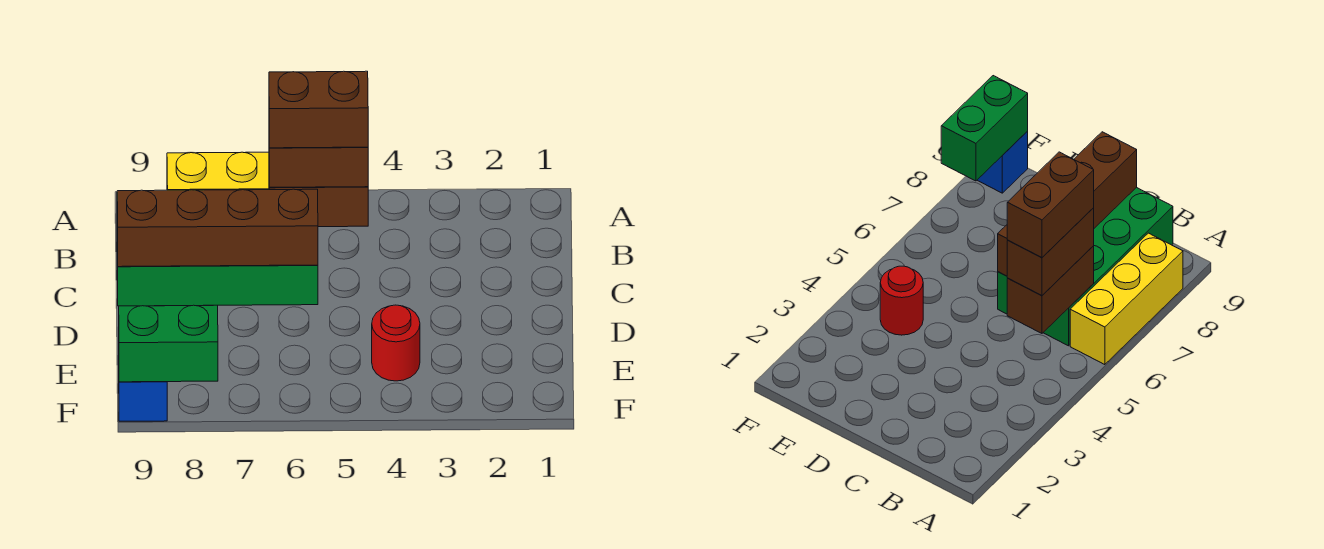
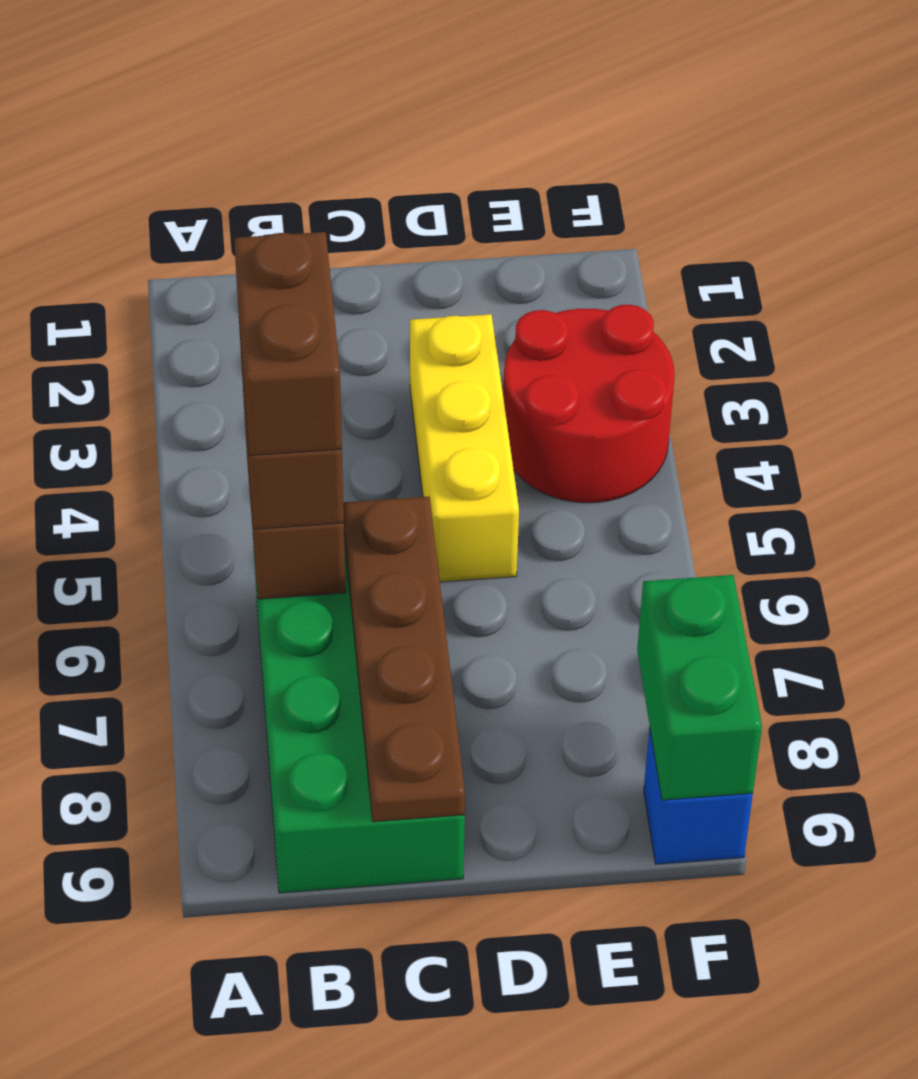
yellow brick A6:A8 level 1 -> yellow brick D3:D5 level 1
brown brick C6:C9 level 2 -> brown plate C6:C9 level 2
red round brick E4 level 1 -> red round brick E3:F4 level 1

